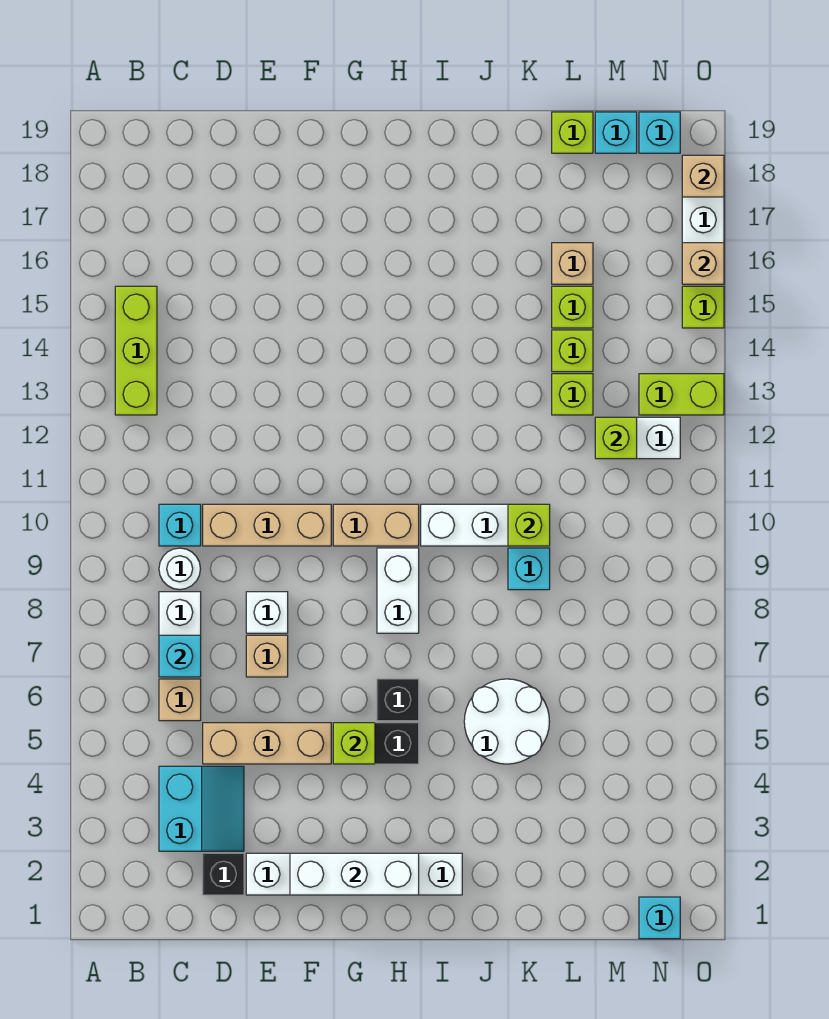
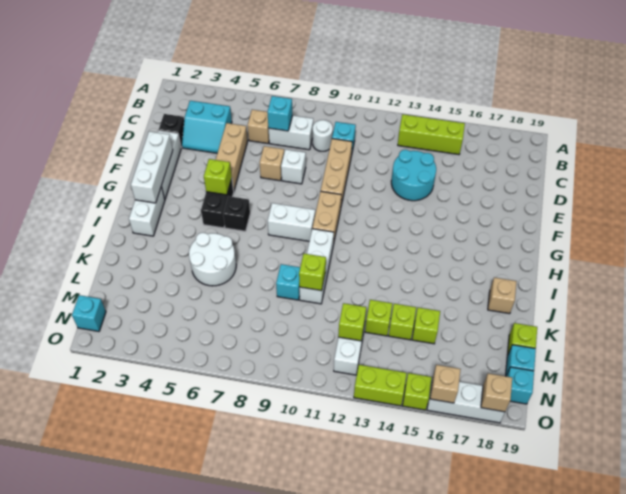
none -> cyan round brick D13:E14 level 1
tan brick L16 level 1 -> tan brick J18 level 1
lime brick N13:O13 level 1 -> lime brick O13:O14 level 1

